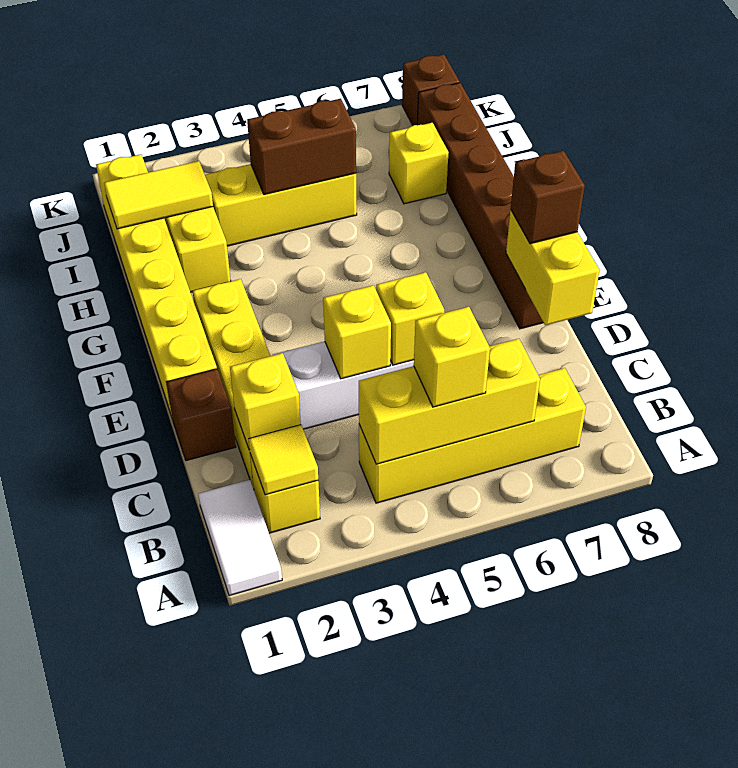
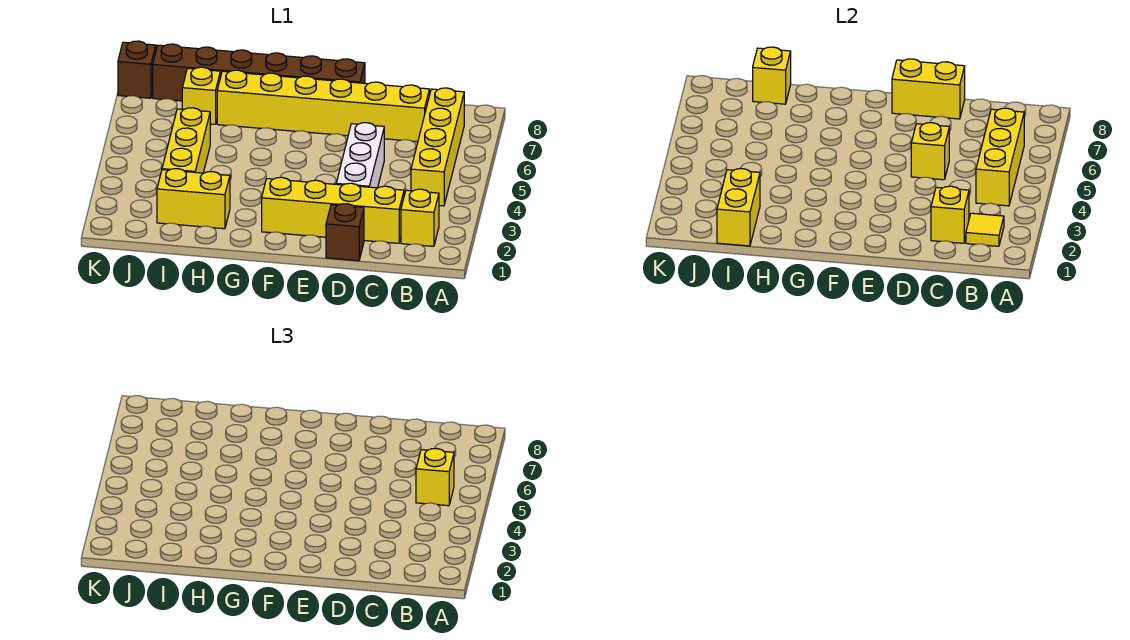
white tile A1:B1 level 1 -> none
yellow brick D4 level 2 -> yellow brick I8 level 2
yellow brick E1:J1 level 1 -> yellow brick C7:H7 level 1
brown brick E8 level 3 -> none
yellow tile I1:I2 level 2 -> yellow brick I1:I2 level 2
brown brick I4:I5 level 2 -> none

